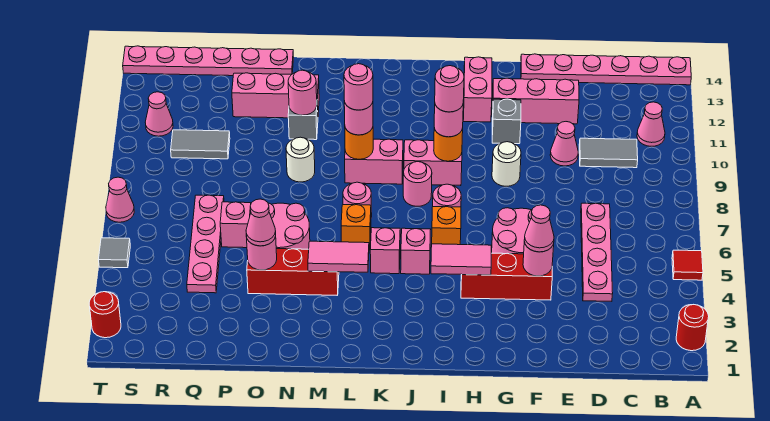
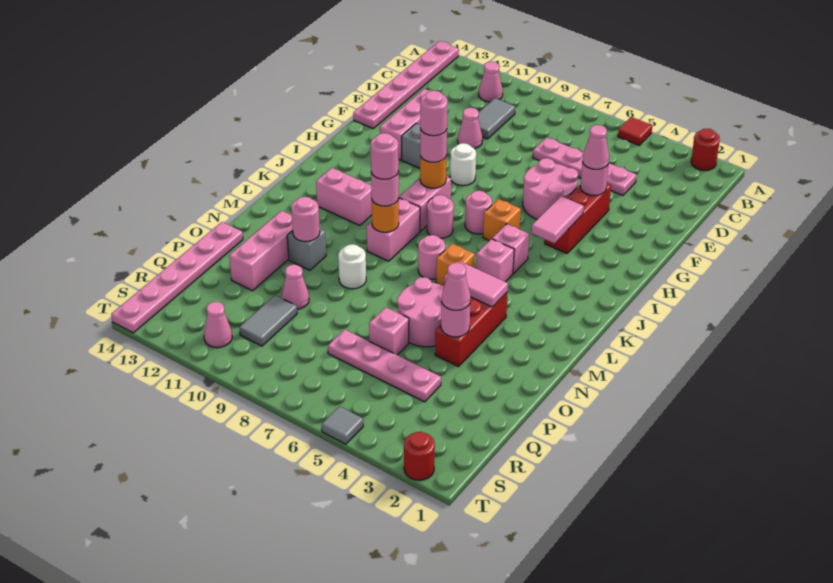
pink brick H12:H13 level 1 -> pink brick K11:K12 level 1
pink tile L4:M4 level 2 -> pink tile M4:M5 level 2
pink cone T7 level 1 -> pink cone P10 level 1

